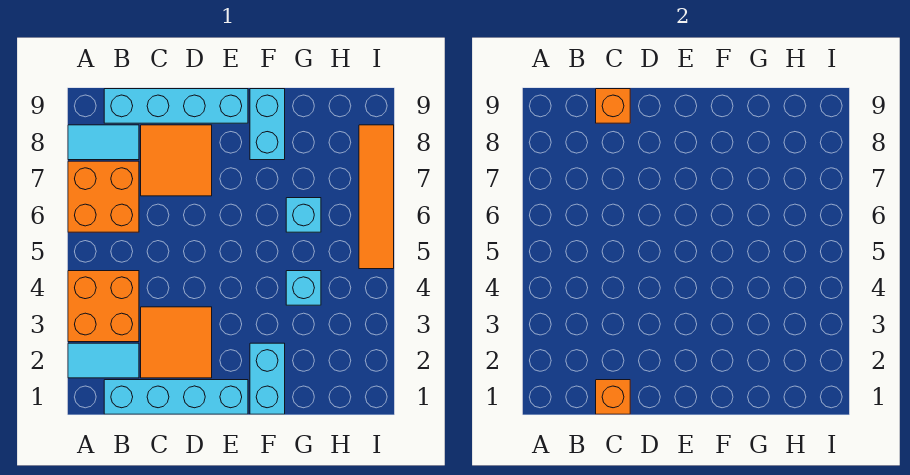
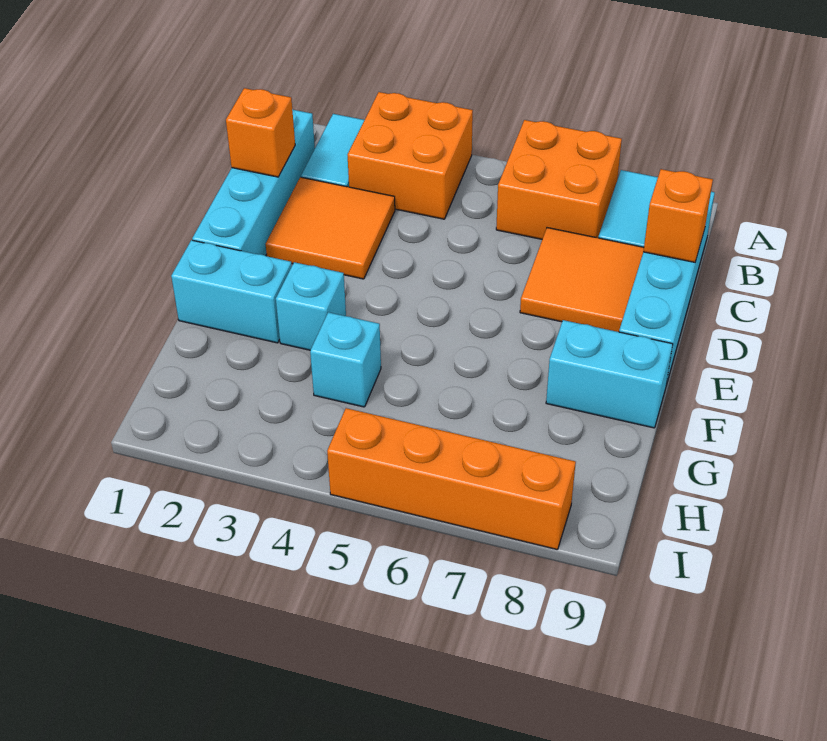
cyan brick G6 level 1 -> cyan brick F3 level 1
orange tile I5:I8 level 1 -> orange brick I5:I8 level 1

